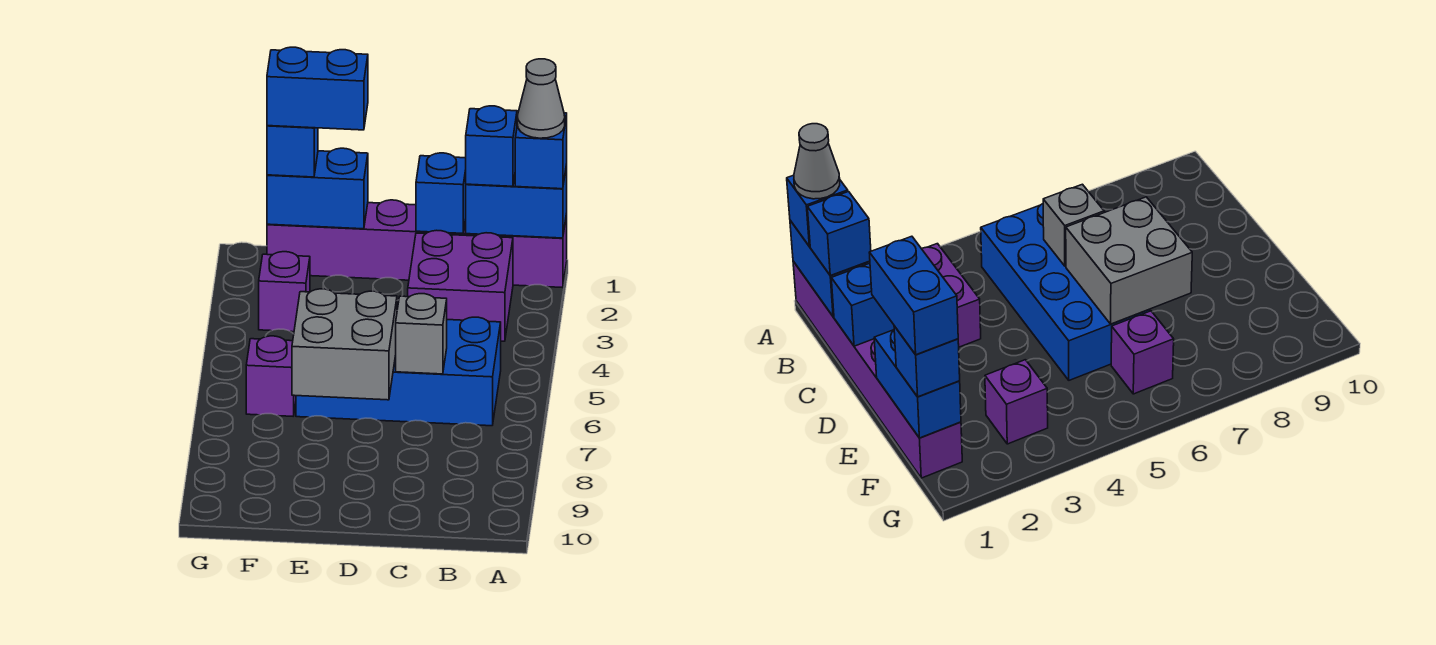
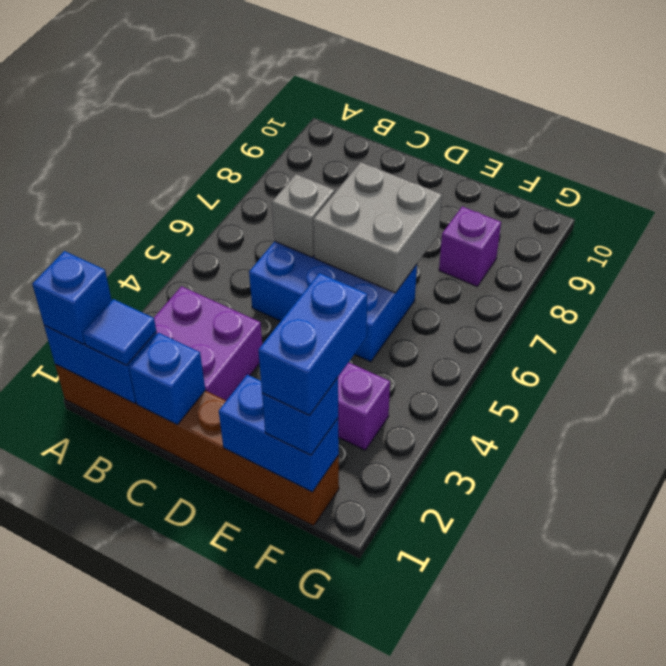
purple brick A1:F1 level 1 -> brown brick A1:F1 level 1
grey cone A1 level 4 -> none
blue brick B1 level 3 -> blue tile B1 level 3
blue brick B5:E6 level 1 -> blue brick C5:E6 level 1
blue brick E1:F1 level 4 -> blue brick F1:F2 level 4
purple brick F6 level 1 -> purple brick F8 level 1

